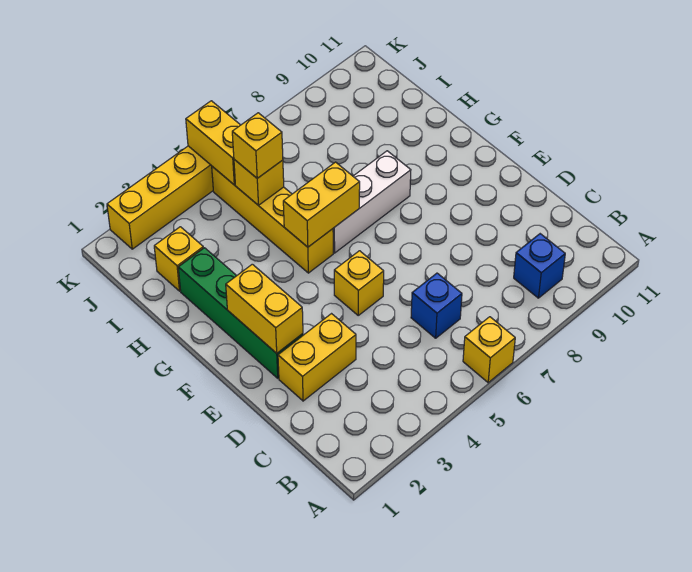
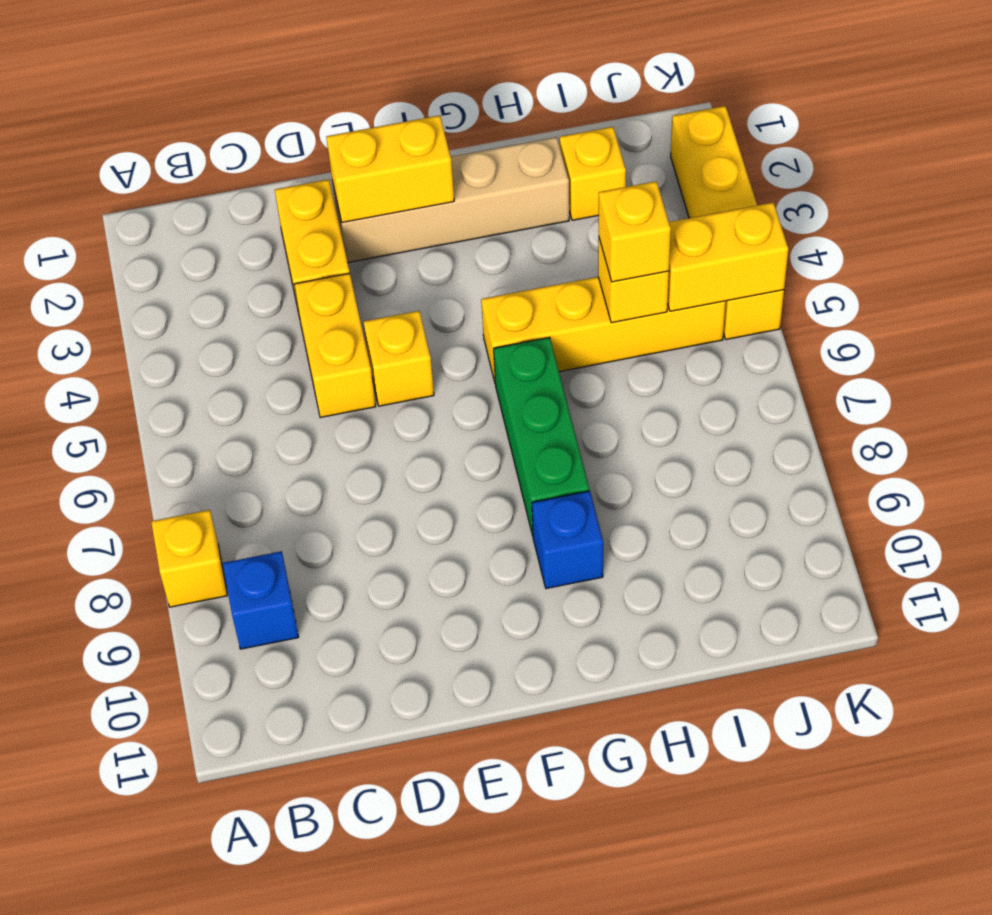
yellow brick A6 level 1 -> yellow brick A8 level 1
blue brick C6 level 1 -> blue brick G9 level 1
green brick E2:H2 level 1 -> tan brick E2:H2 level 1
yellow brick G5:G6 level 2 -> yellow brick D4:D5 level 1
white brick G6:G8 level 1 -> green brick G6:G8 level 1

